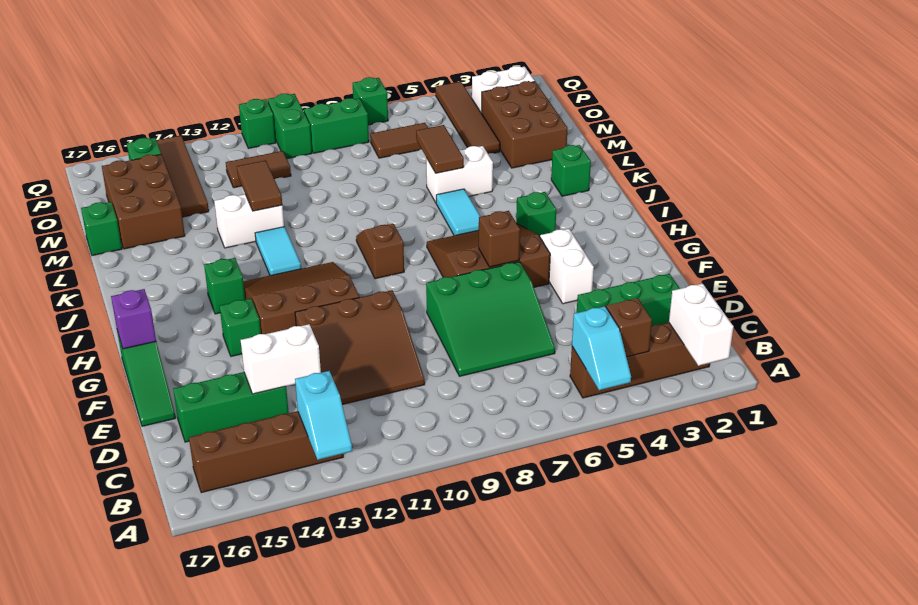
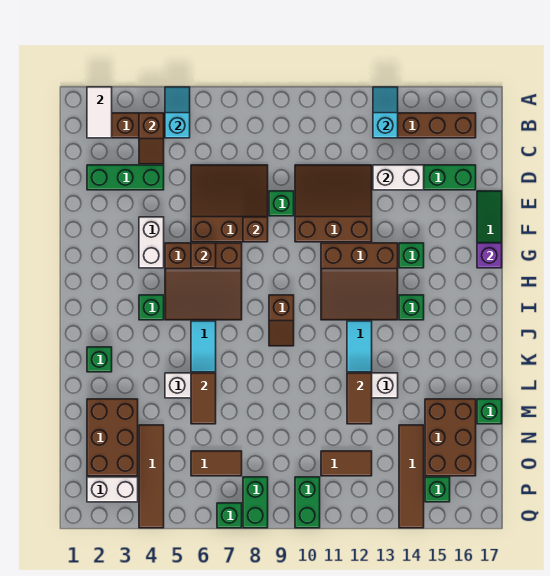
white brick A2:B2 level 2 -> white tile A2:B2 level 2
green slope D6:F8 level 1 top F -> brown slope D6:F8 level 1 top F
none -> brown brick F8 level 2
green brick P8:P9 level 1 -> green brick P8:Q8 level 1
green brick Q11 level 1 -> green brick E9 level 1

